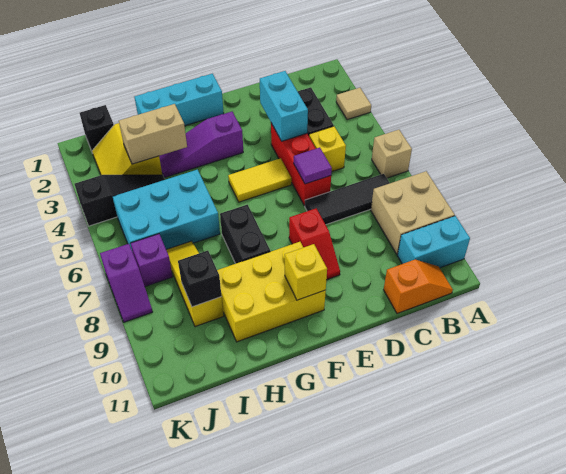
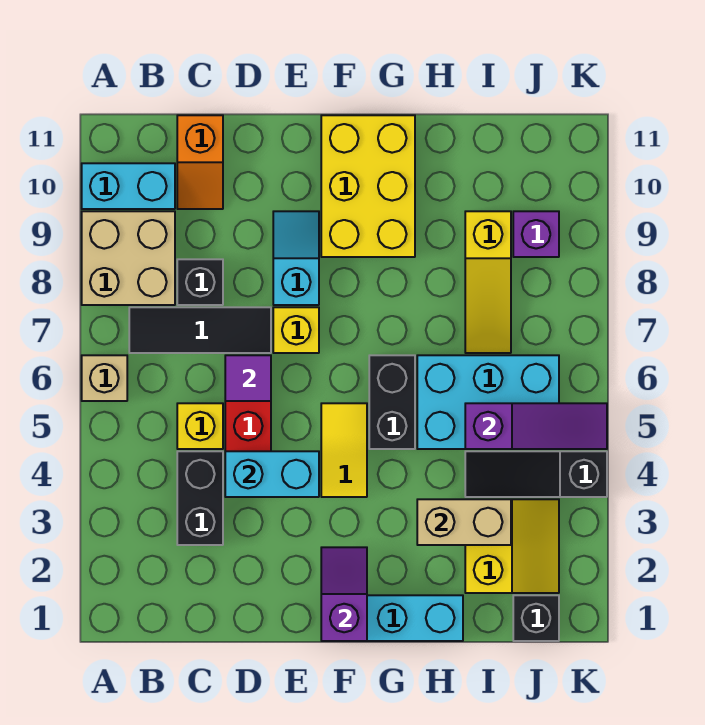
tan tile A3 level 1 -> none
orange slope B11:C11 level 1 top C -> orange slope C10:C11 level 1 top 11
cyan brick D3:D4 level 2 -> cyan brick D4:E4 level 2
yellow tile E5:F5 level 1 -> yellow tile F4:F5 level 1
red slope E8:E9 level 1 top 8 -> cyan slope E8:E9 level 1 top 8
purple slope F3:H3 level 1 top F -> purple slope I5:K5 level 2 top I
yellow brick F9:H10 level 1 -> yellow brick F9:G11 level 1
yellow brick F10 level 2 -> yellow brick E7 level 1
black brick G7:G8 level 1 -> black brick G5:G6 level 1
black brick I9 level 2 -> black brick C8 level 1
purple brick J7 level 1 -> purple brick J9 level 1
purple slope K7:K8 level 1 top 7 -> purple slope F1:F2 level 2 top 1

